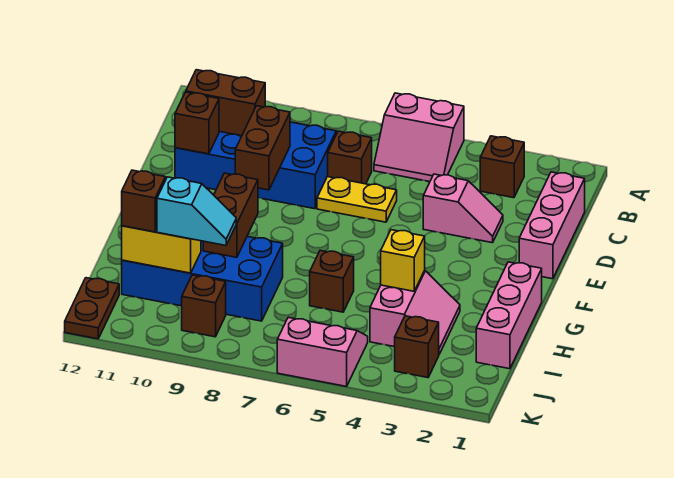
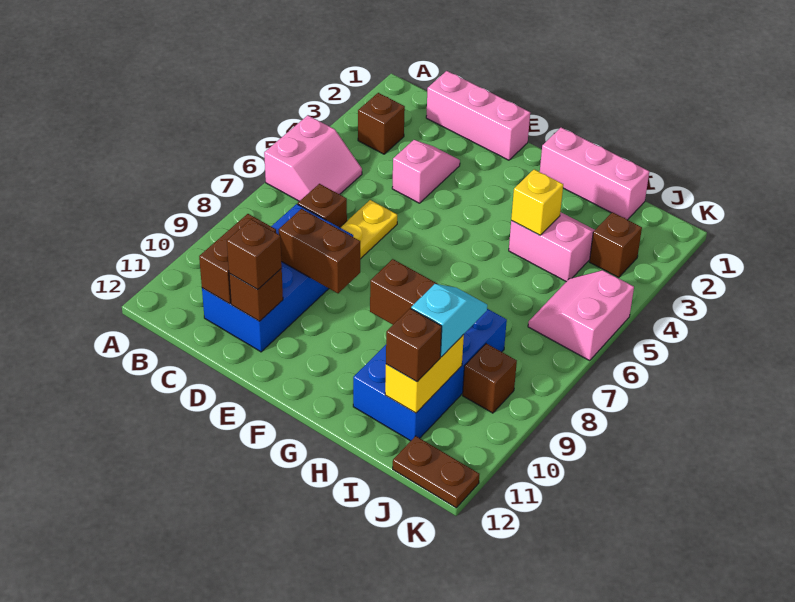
brown brick H6 level 1 -> brown brick D11 level 3

